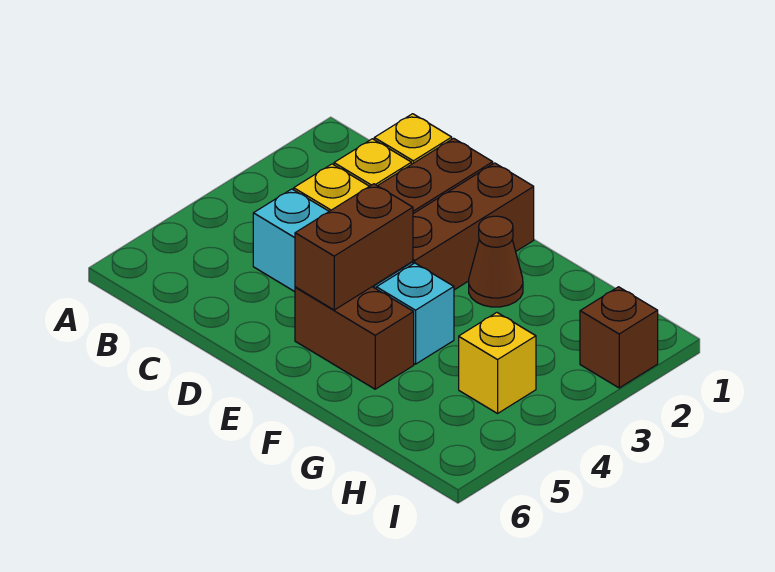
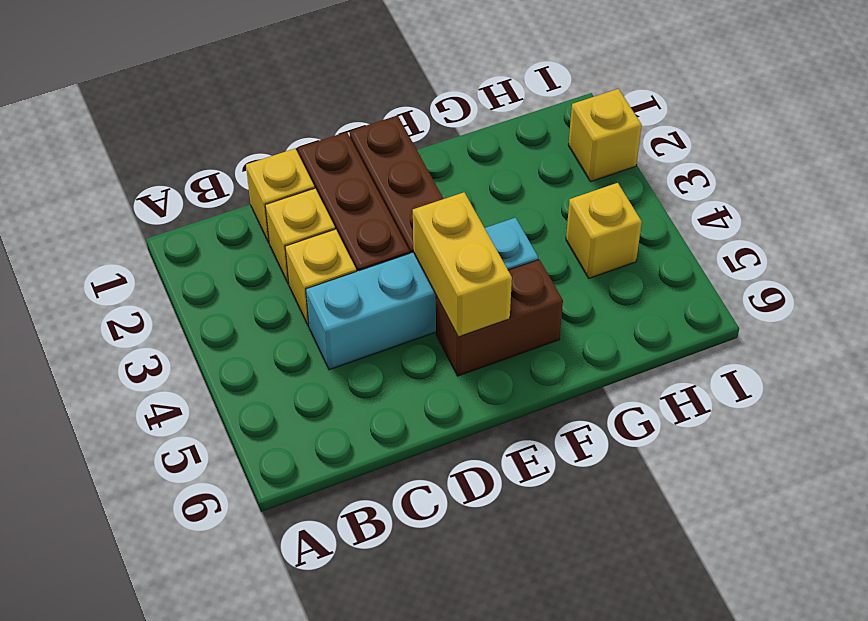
brown brick E4:E5 level 2 -> yellow brick E4:E5 level 2
brown cone F2 level 1 -> none
brown brick I2 level 1 -> yellow brick I2 level 1

